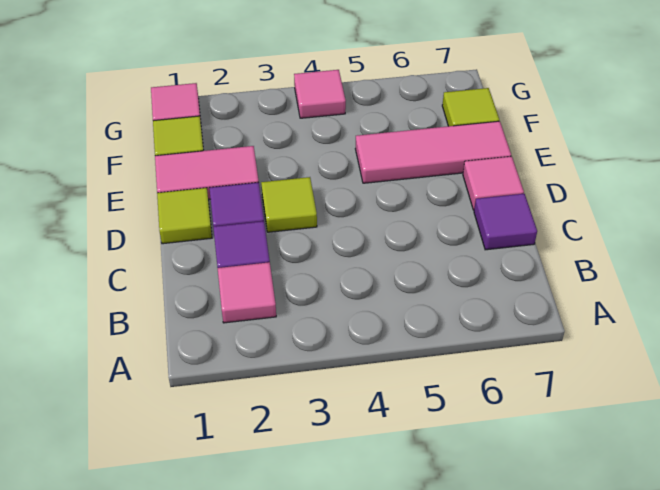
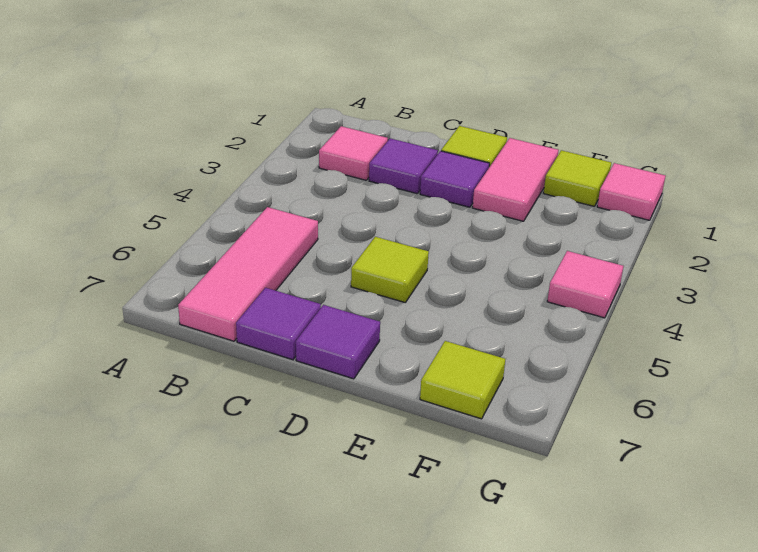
lime tile D3 level 1 -> lime tile D5 level 1
pink tile D7 level 1 -> purple tile D7 level 1
pink tile E5:E7 level 1 -> pink tile B5:B7 level 1

